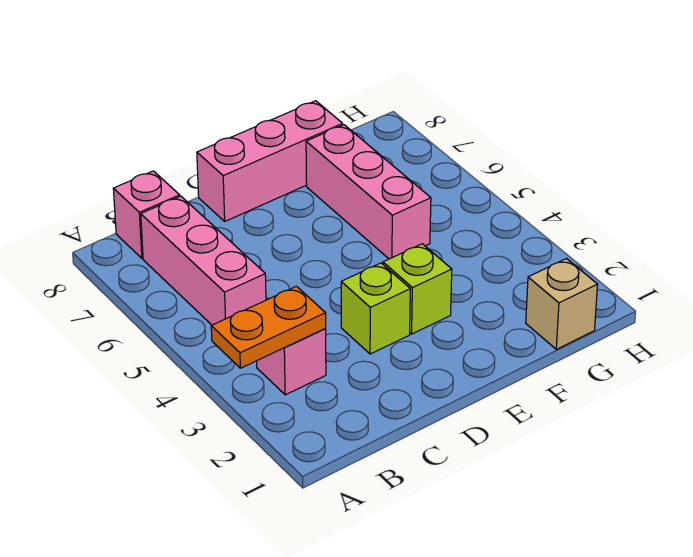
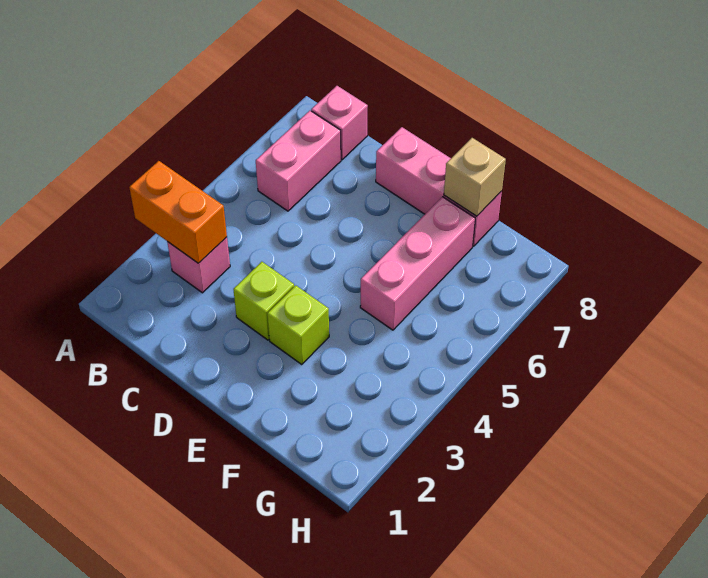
orange plate A3:B3 level 2 -> orange brick A3:B3 level 2
pink brick B5:B7 level 1 -> pink brick B6:B7 level 1
tan brick G1 level 1 -> tan brick F8 level 2

